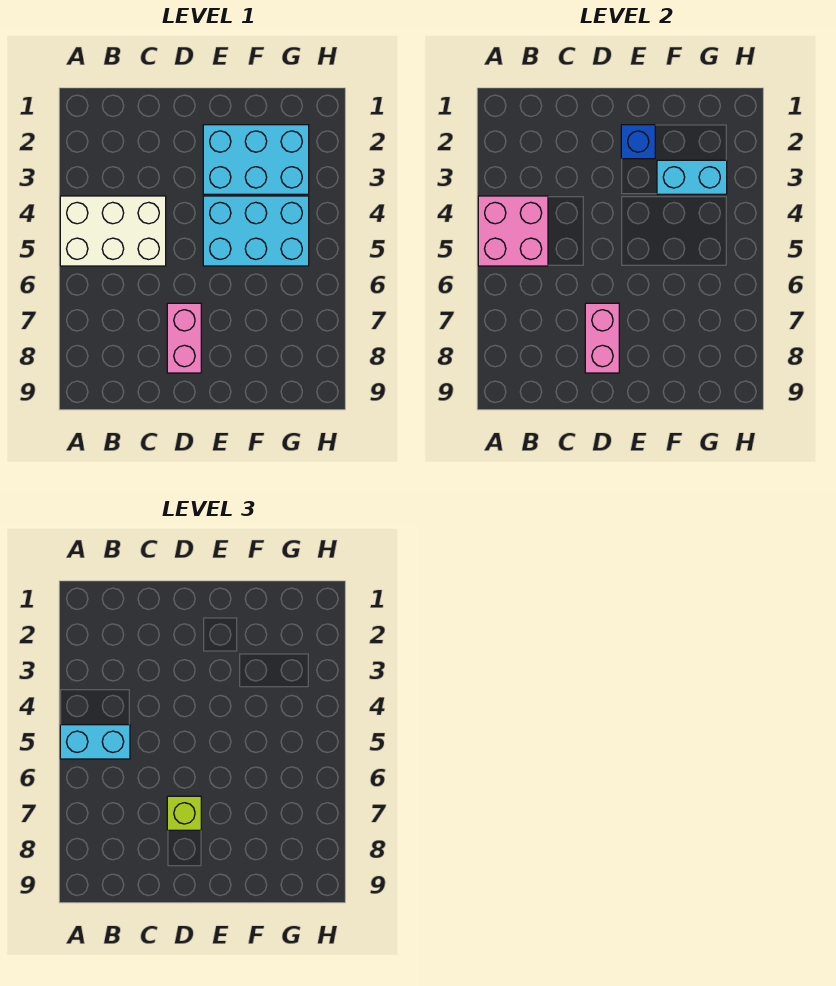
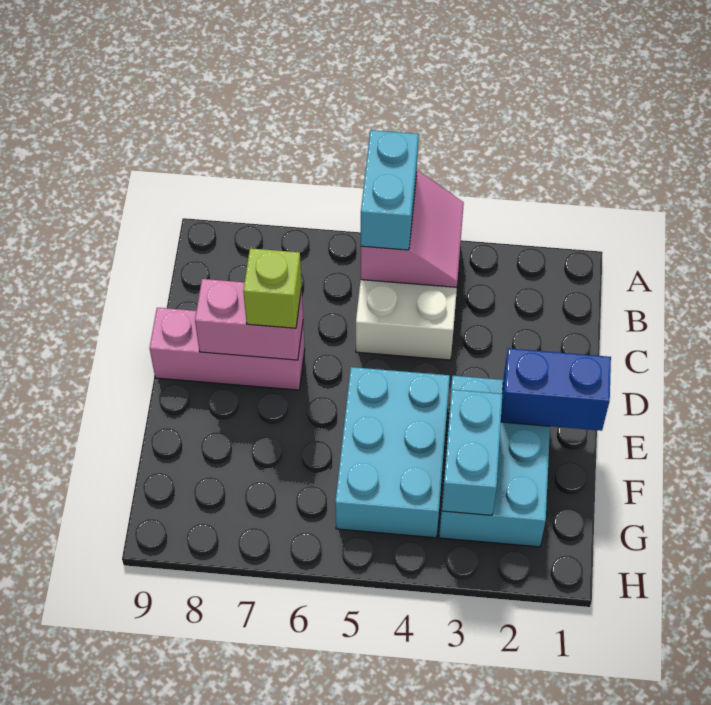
pink brick A4:B5 level 2 -> pink slope A4:B5 level 2 top 5
pink brick D7:D8 level 1 -> pink brick D7:D9 level 1
blue brick E2 level 2 -> blue brick E1:E2 level 2

